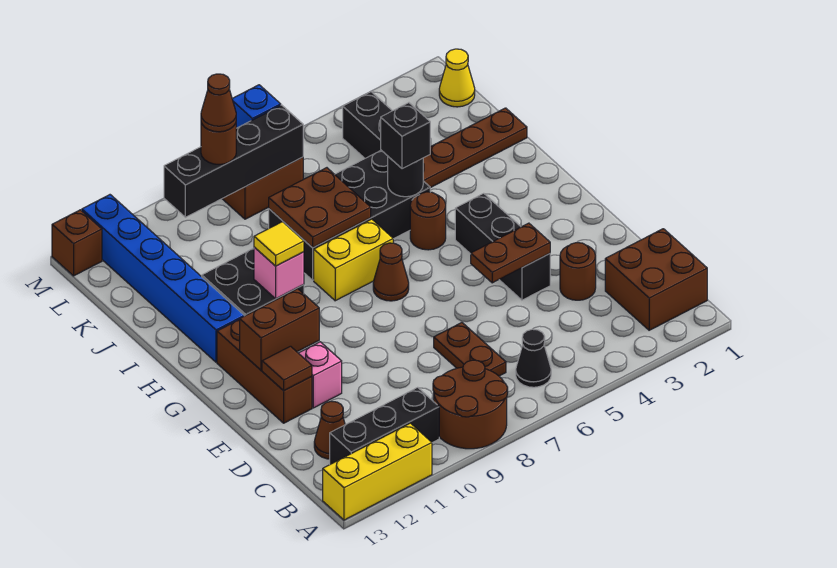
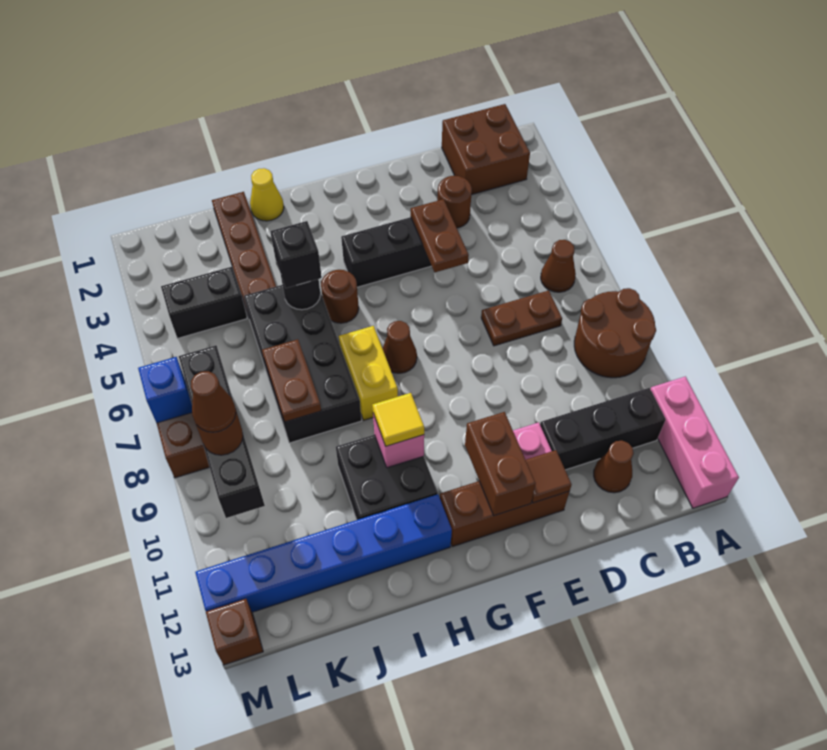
yellow brick A11:A13 level 1 -> pink brick A11:A13 level 1
black cone B6 level 1 -> brown cone B6 level 1
black brick B10:B12 level 1 -> black brick B11:D11 level 1
brown plate I7:J8 level 2 -> brown plate J7:J8 level 2
yellow cone L1 level 1 -> yellow cone I1 level 1

